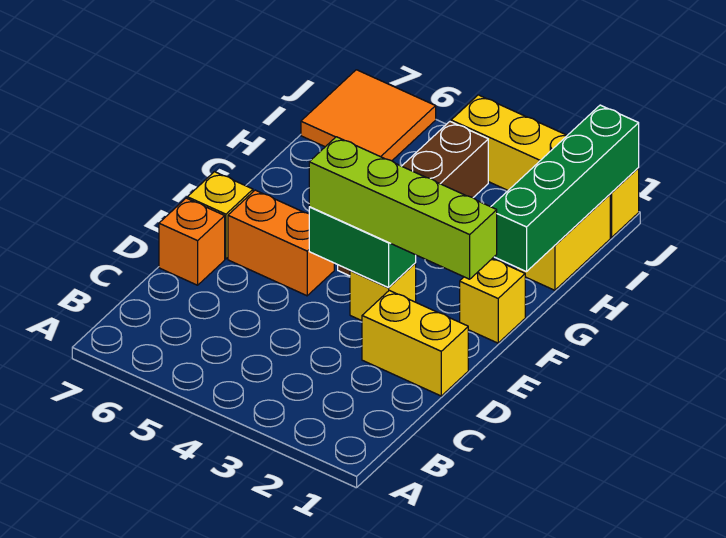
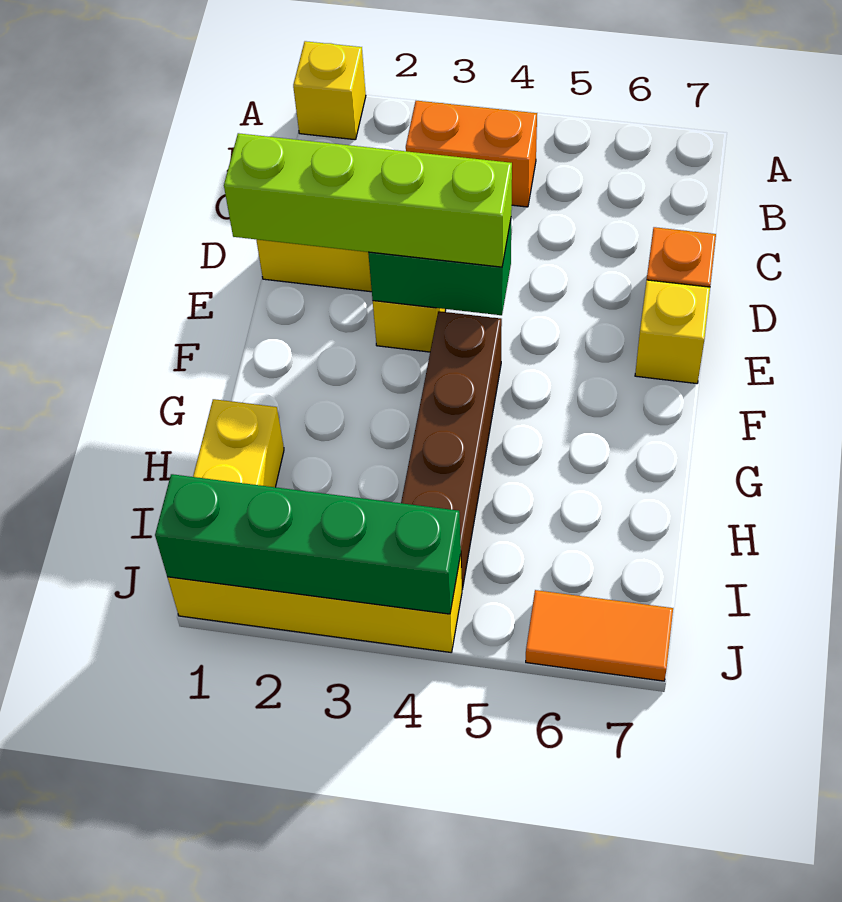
orange brick E5:E6 level 1 -> orange brick B3:B4 level 1
yellow brick F1 level 1 -> yellow brick A1 level 1
green brick G1:J1 level 2 -> green brick J1:J4 level 2
orange tile I6:J7 level 1 -> orange tile J6:J7 level 1

